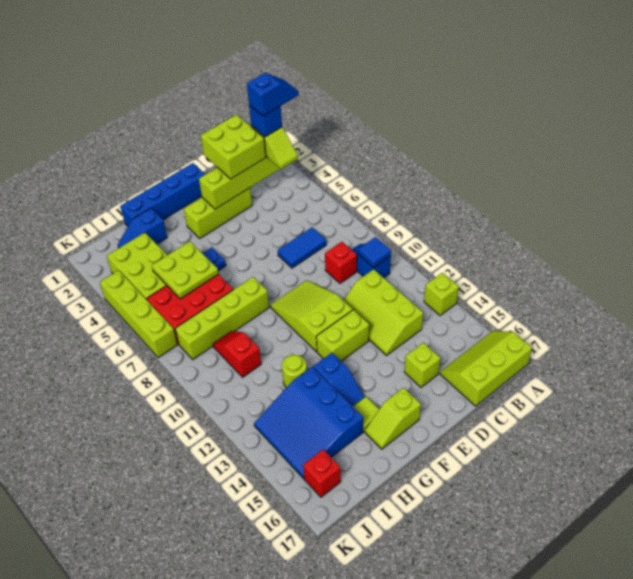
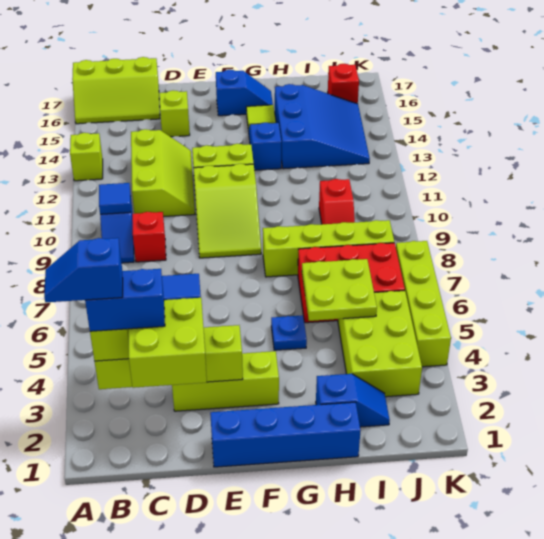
blue brick B3 level 4 -> blue brick B3:C3 level 4
lime slope F16:G16 level 1 top F -> blue slope F16:G16 level 1 top F
lime round brick H12 level 1 -> none

